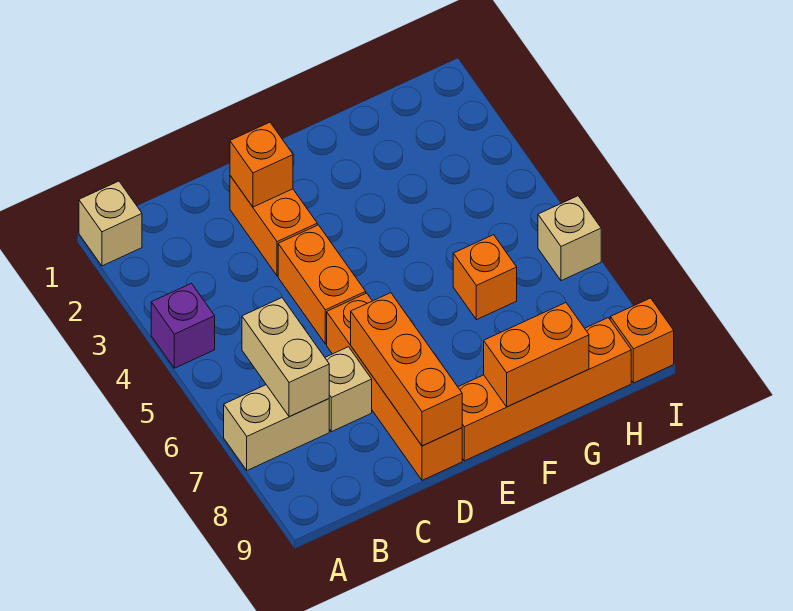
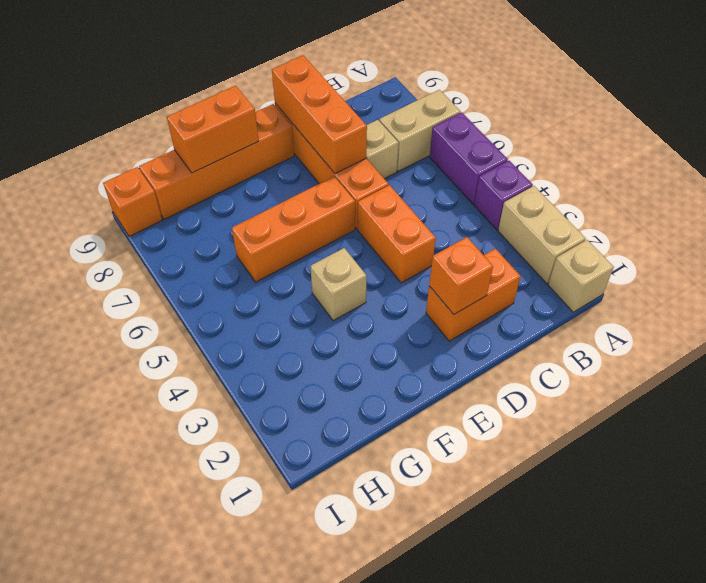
none -> purple brick A5:A6 level 1
tan brick B6:B7 level 2 -> tan brick A2:A3 level 1
orange brick D2:D3 level 1 -> orange brick C2:D2 level 1
orange brick G6 level 1 -> orange brick E6:G6 level 1
tan brick I6 level 1 -> tan brick F4 level 1

